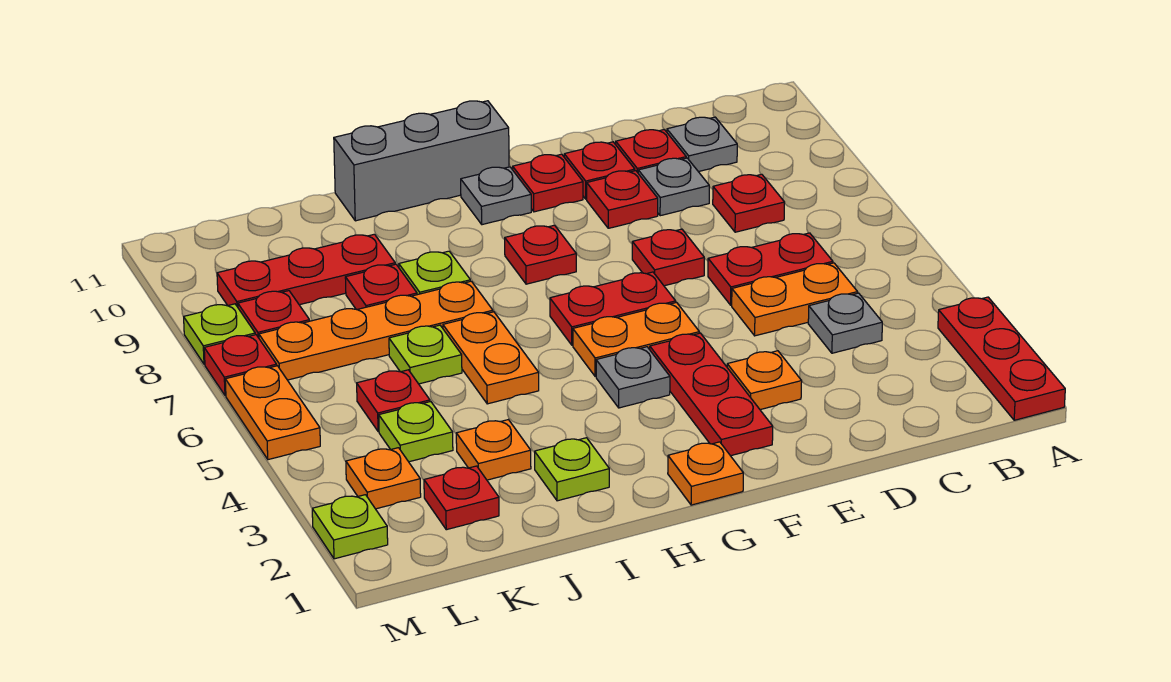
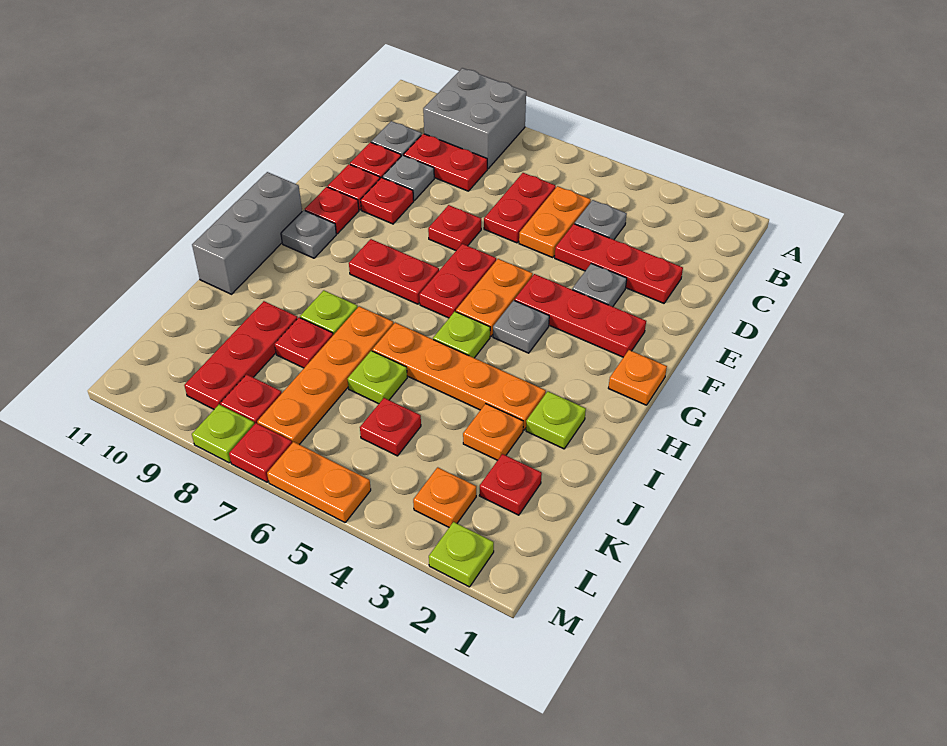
red plate A1:A3 level 1 -> red plate D2:D4 level 1
none -> grey brick A8:B9 level 1
red plate C8 level 1 -> red plate C8:C9 level 1
orange plate E3 level 1 -> grey plate E3 level 1
red plate G8 level 1 -> red plate G7:G8 level 1
orange plate I5:I6 level 1 -> orange plate I3:I6 level 1
lime plate K4 level 1 -> lime plate H5 level 1

